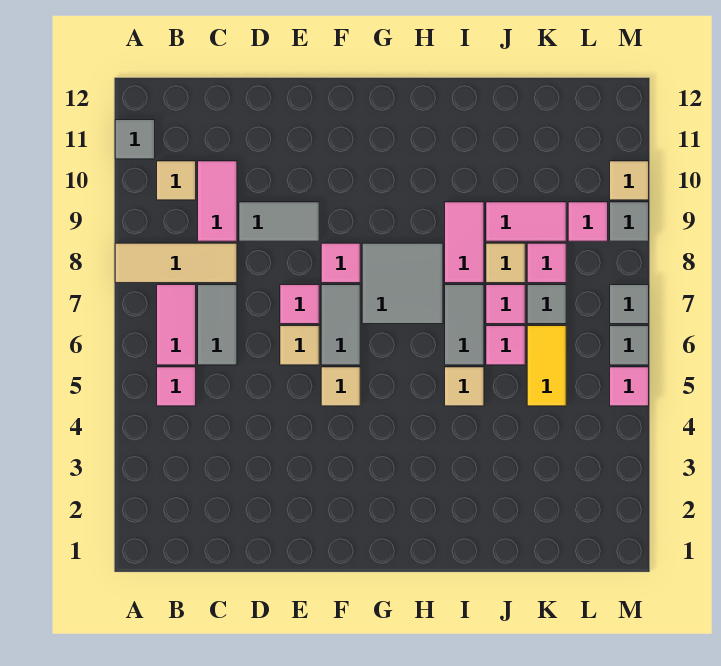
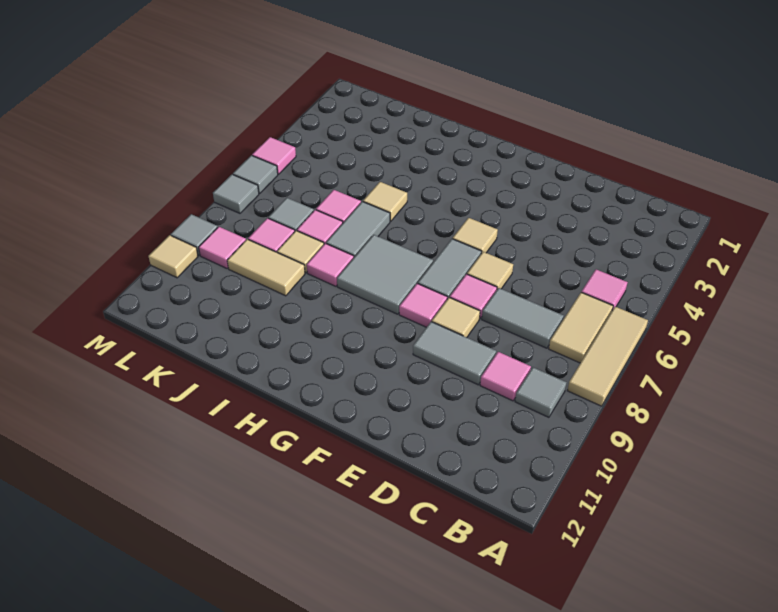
tan tile A8:C8 level 1 -> tan tile A6:A8 level 1
grey tile A11 level 1 -> grey tile B9 level 1
pink tile B6:B7 level 1 -> tan tile B6:B7 level 1
tan tile B10 level 1 -> tan tile E8 level 1
grey tile C6:C7 level 1 -> grey tile C7:D7 level 1
pink tile C9:C10 level 1 -> pink tile C9 level 1
pink tile I8:I9 level 1 -> pink tile I8 level 1
pink tile J9:K9 level 1 -> tan tile J9:K9 level 1
yellow tile K5:K6 level 1 -> none

